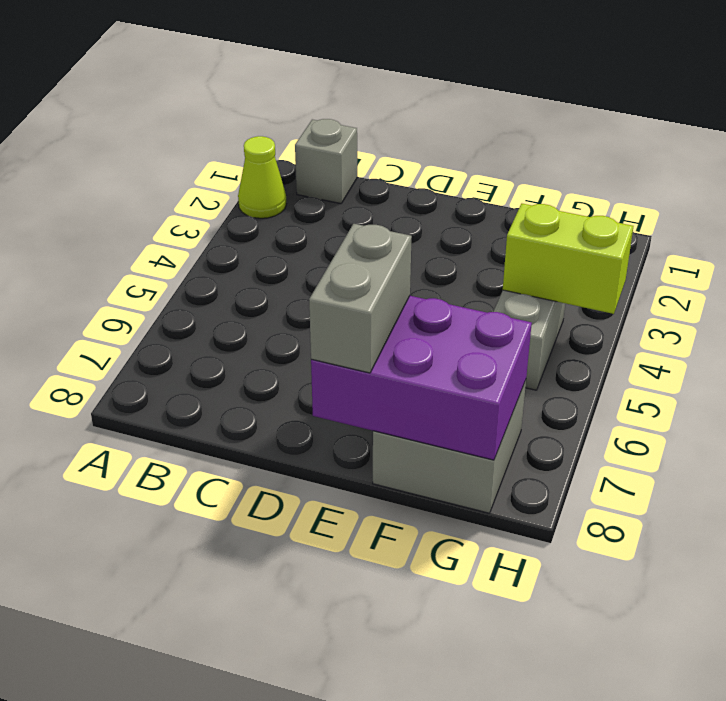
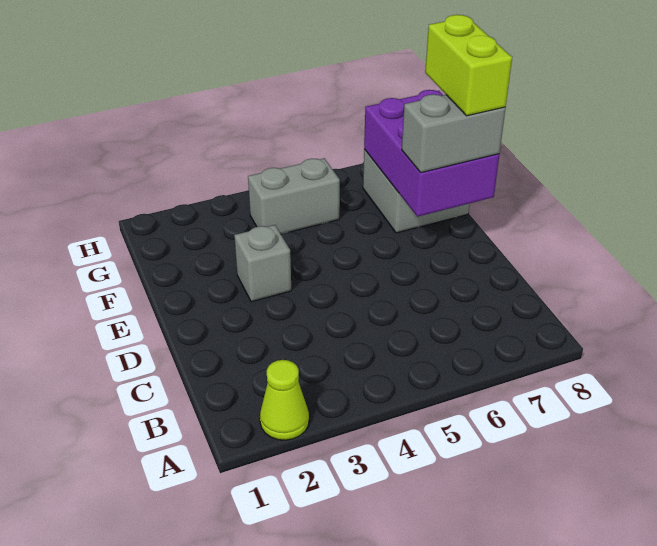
grey brick B1 level 1 -> grey brick E3 level 1
lime brick G4:H4 level 2 -> lime brick E8:F8 level 4

